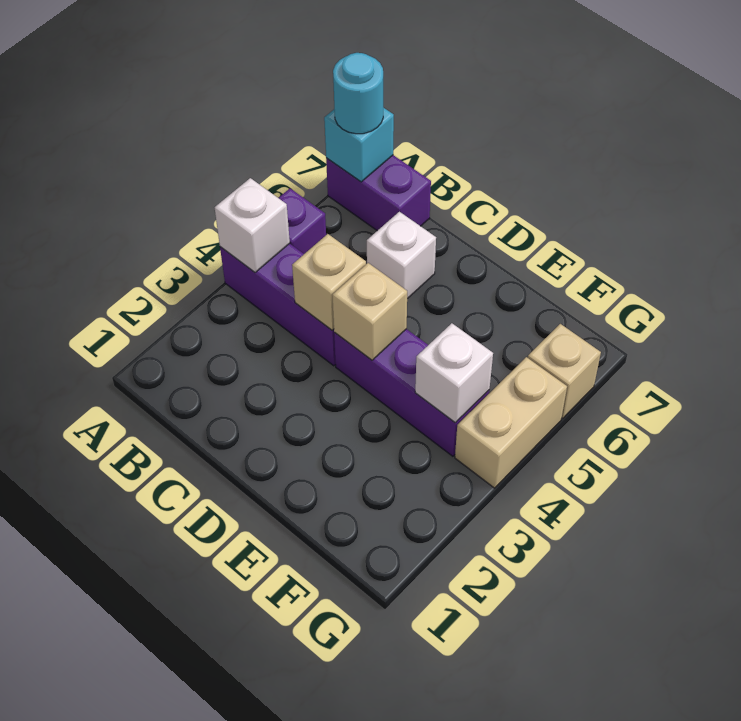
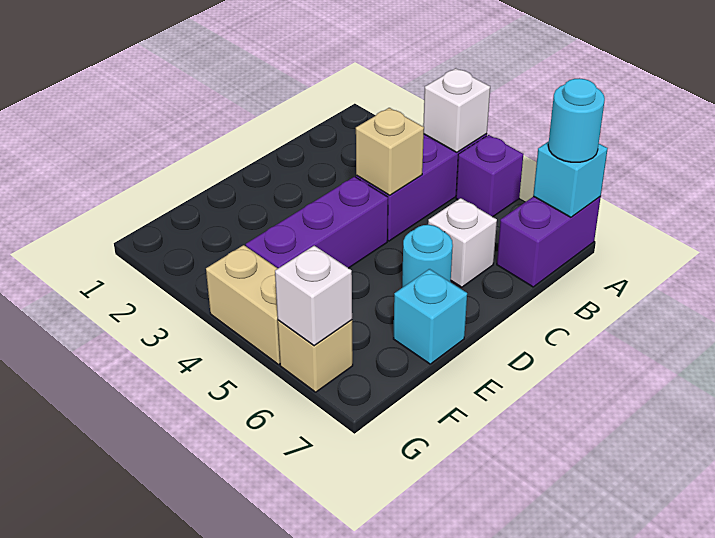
tan brick D4 level 2 -> none
none -> cyan round brick D6 level 1
none -> cyan brick E7 level 1
white brick F4 level 2 -> white brick G6 level 2

